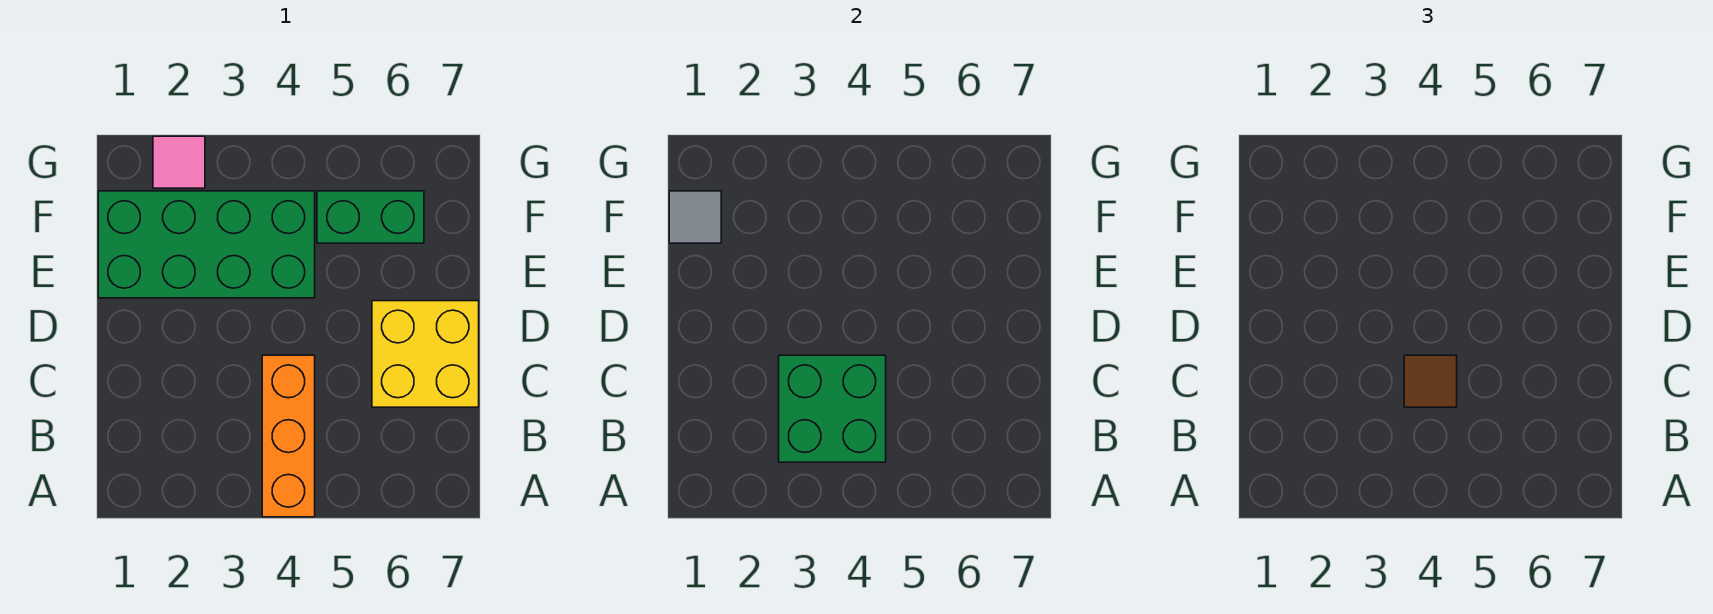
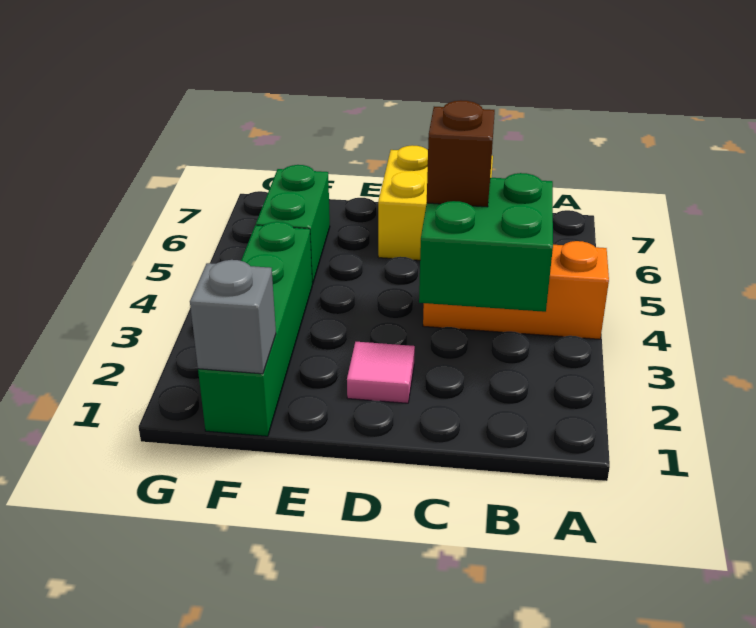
brown tile C4 level 3 -> brown brick C4 level 3
green brick E1:F4 level 1 -> green brick F1:F4 level 1
grey tile F1 level 2 -> grey brick F1 level 2
pink tile G2 level 1 -> pink tile D2 level 1

